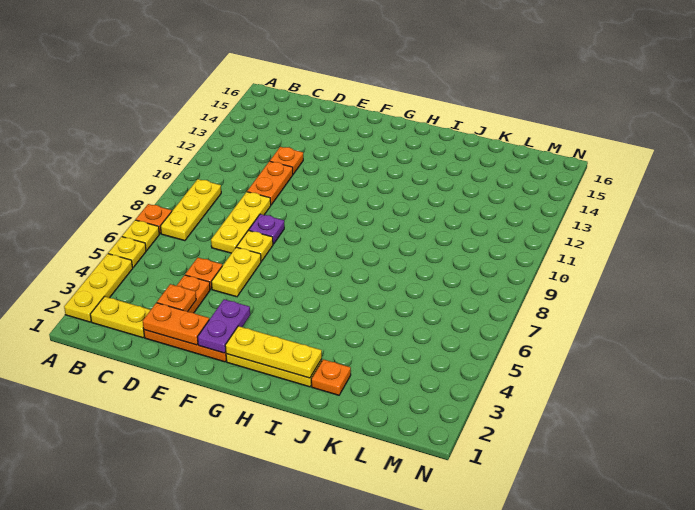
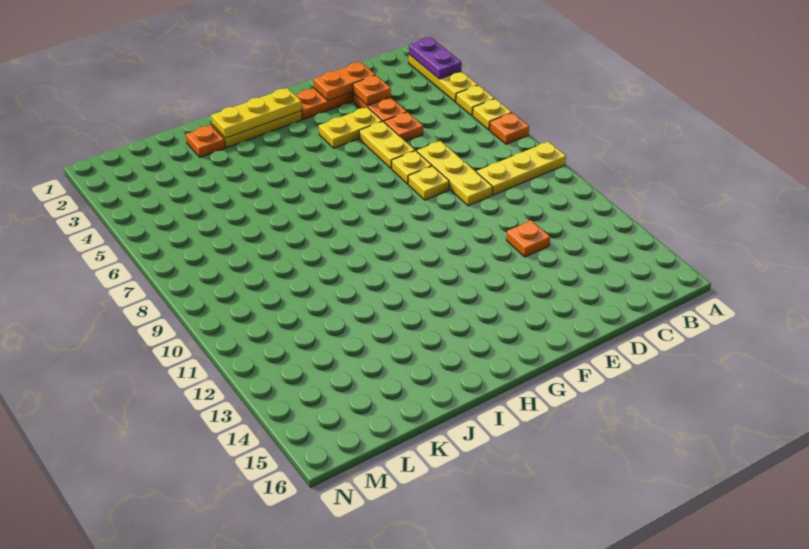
yellow plate B2:C2 level 1 -> yellow plate E4:F4 level 1
yellow plate B7:B9 level 1 -> yellow plate A9:C9 level 1
orange plate D10:D11 level 1 -> none
purple plate E8 level 1 -> yellow plate E8 level 1
purple plate F2:F3 level 2 -> purple plate A2:A3 level 2

